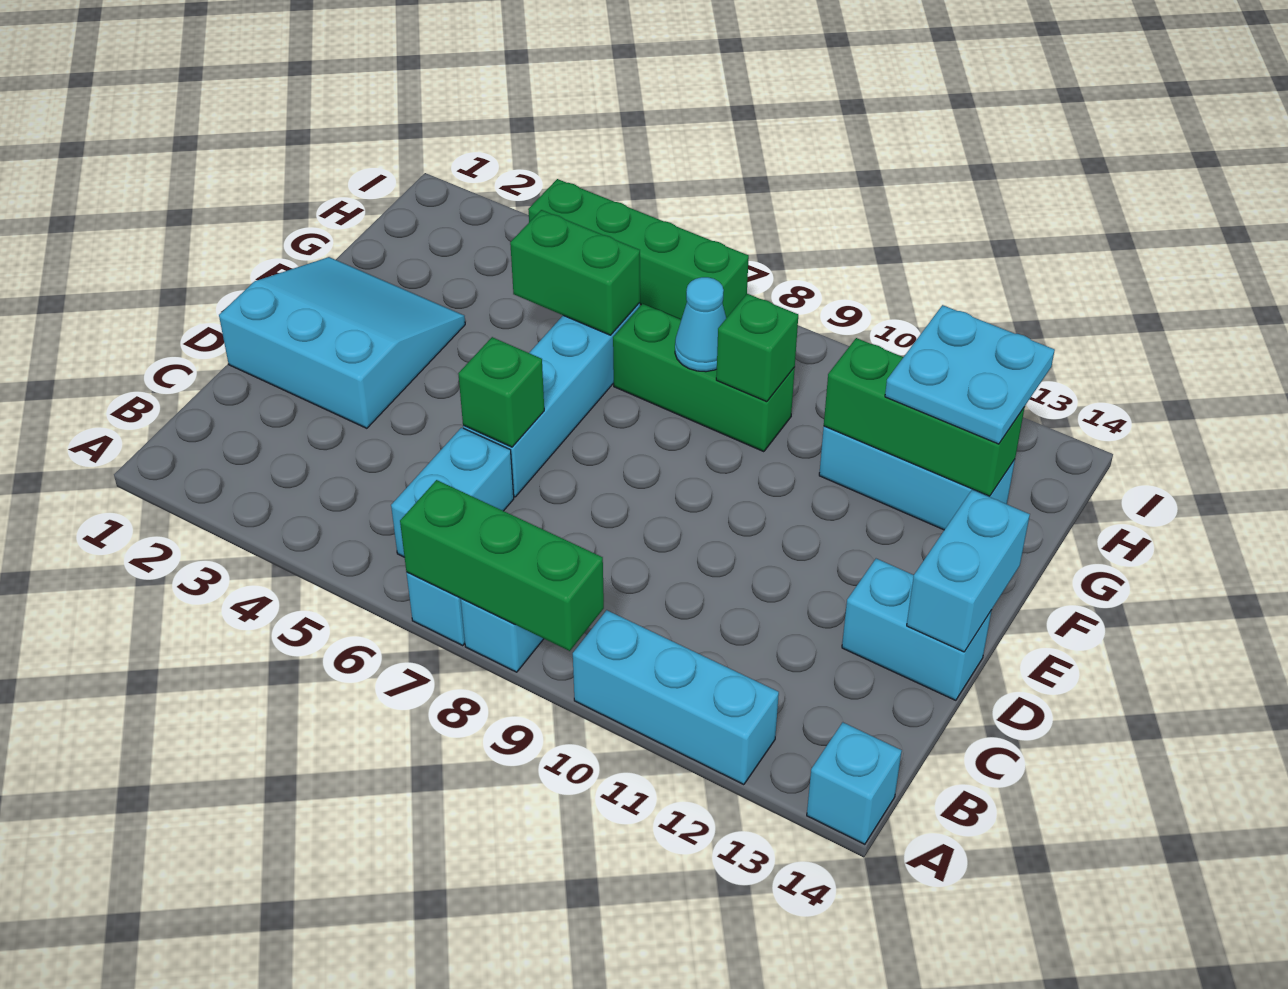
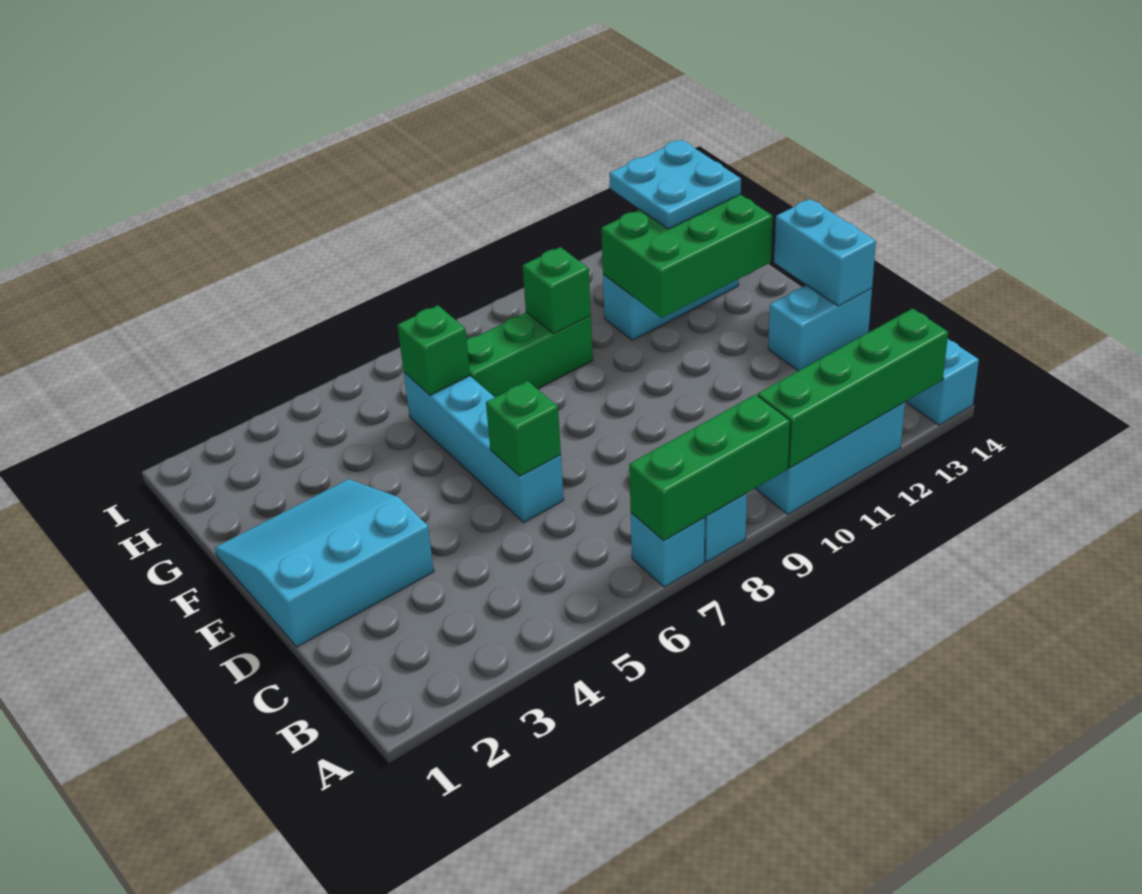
cyan brick B6:C6 level 1 -> none
green brick G5:G6 level 2 -> green brick G6 level 2
cyan cone G8 level 2 -> none
green brick G11:G13 level 2 -> green brick F11:G13 level 2
green brick I4:I7 level 1 -> green brick A10:A13 level 2

